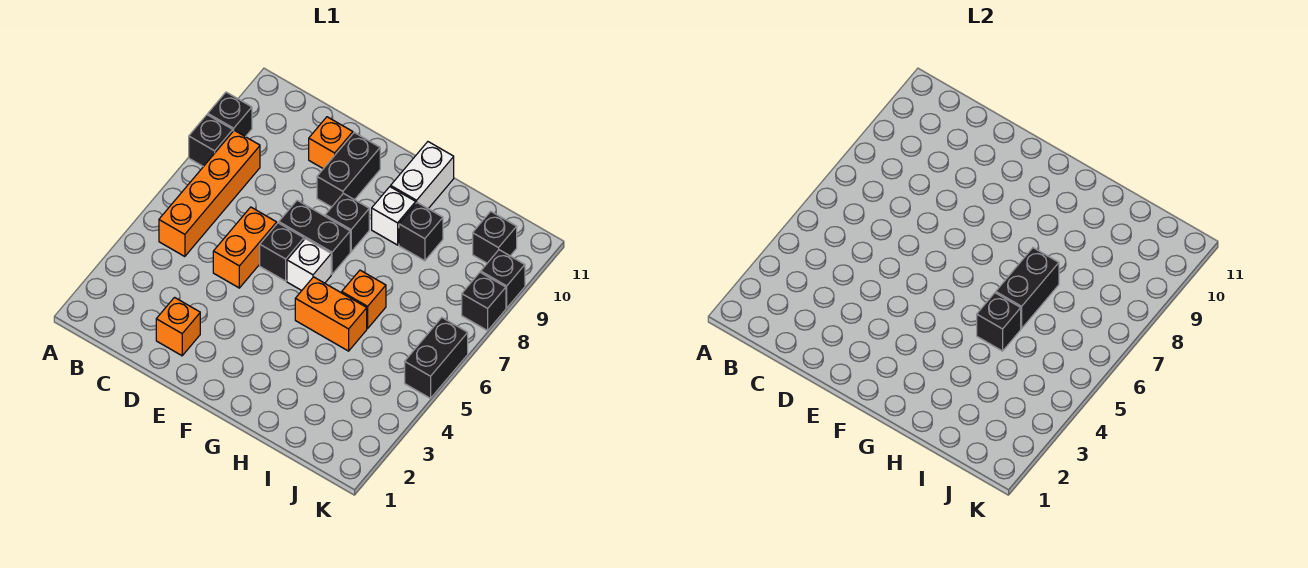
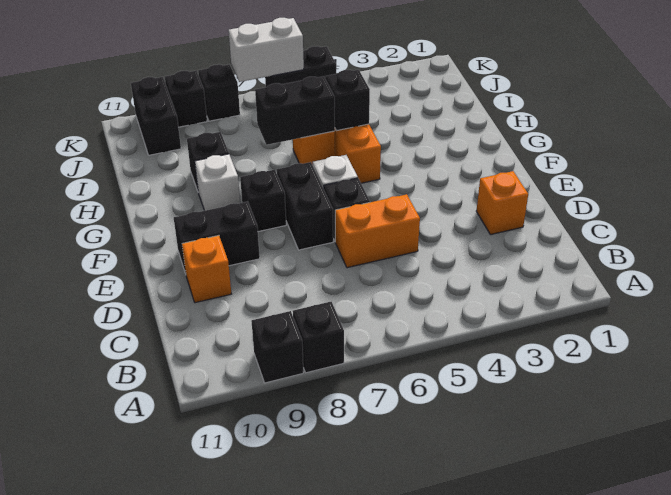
orange brick B5:B8 level 1 -> none
white brick G10:G11 level 1 -> white brick K6:K7 level 2
black brick J10 level 1 -> black brick J10:K10 level 1

